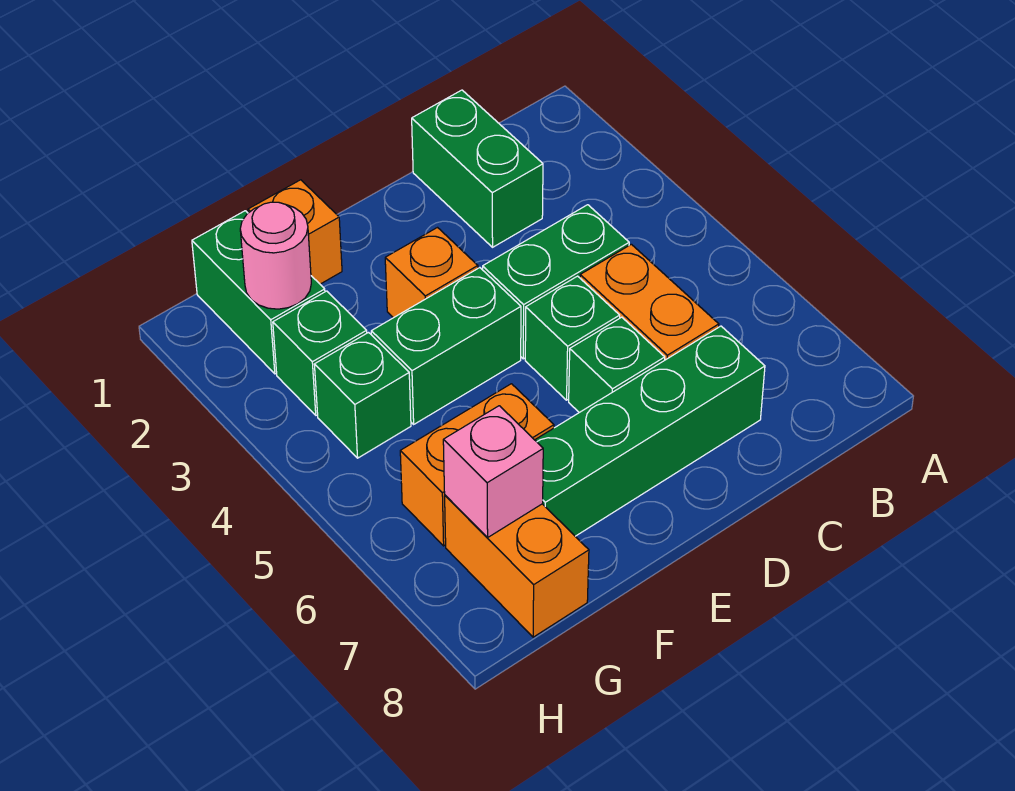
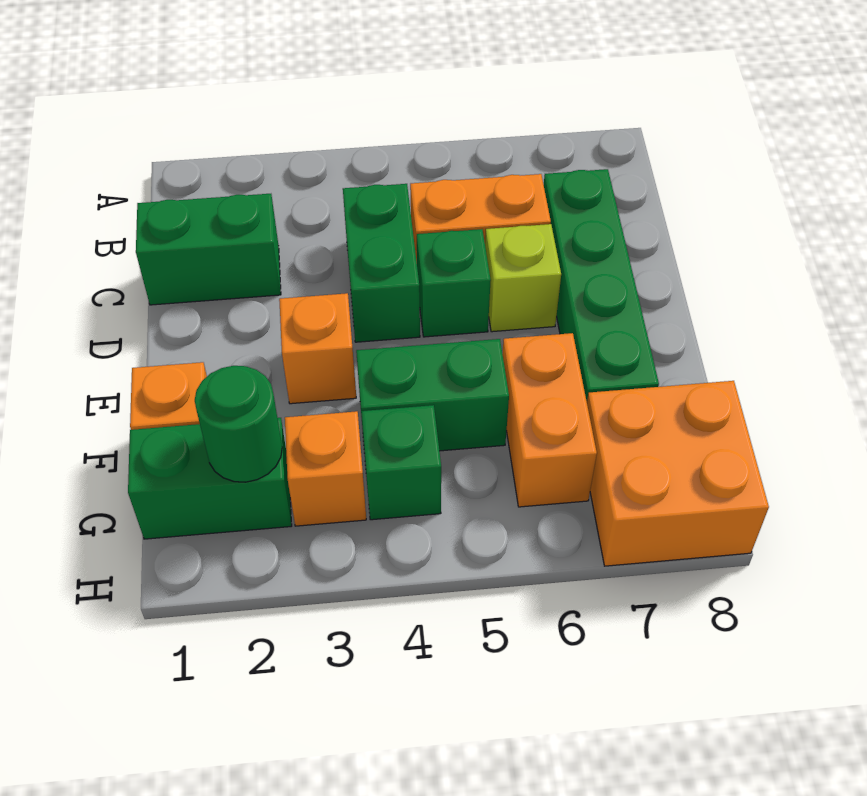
green brick D6 level 1 -> lime brick D6 level 1
green brick E4:F4 level 1 -> green brick F4:F5 level 1
pink round brick G2 level 2 -> green round brick G2 level 2
green brick G3 level 1 -> orange brick G3 level 1
orange brick G7:G8 level 1 -> orange brick G7:H8 level 1
pink brick G7 level 2 -> none

